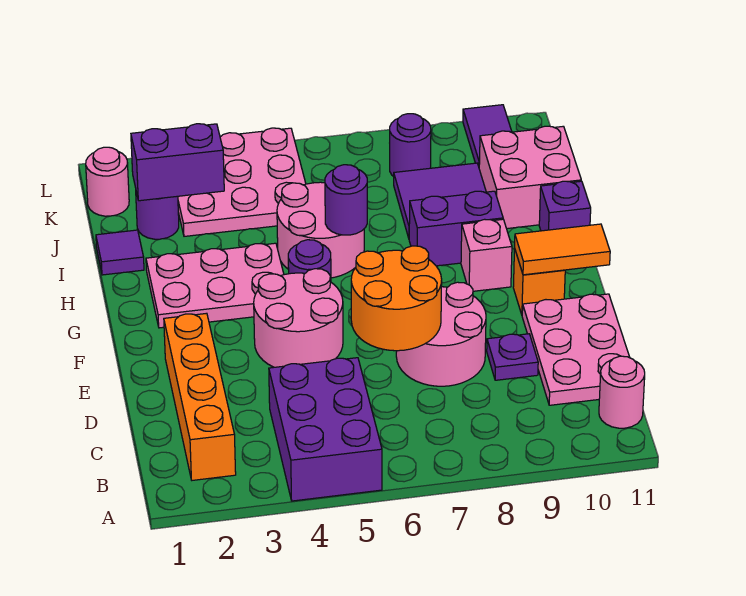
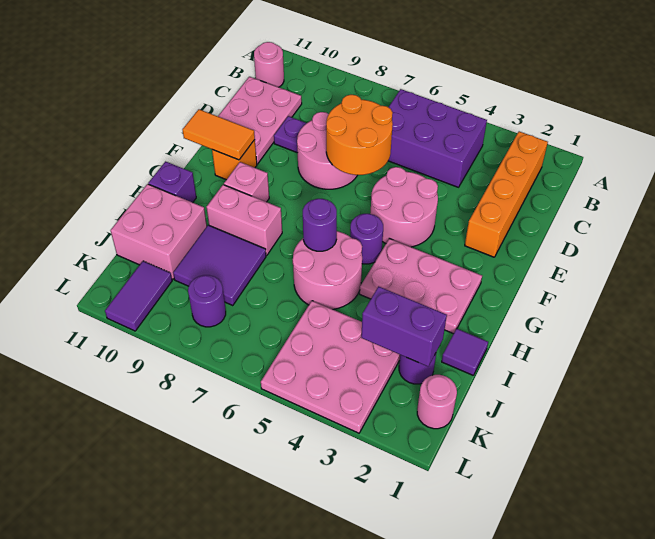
purple brick A4:C5 level 1 -> purple brick B4:C6 level 1
purple brick H8:H9 level 1 -> pink brick H8:H9 level 1

